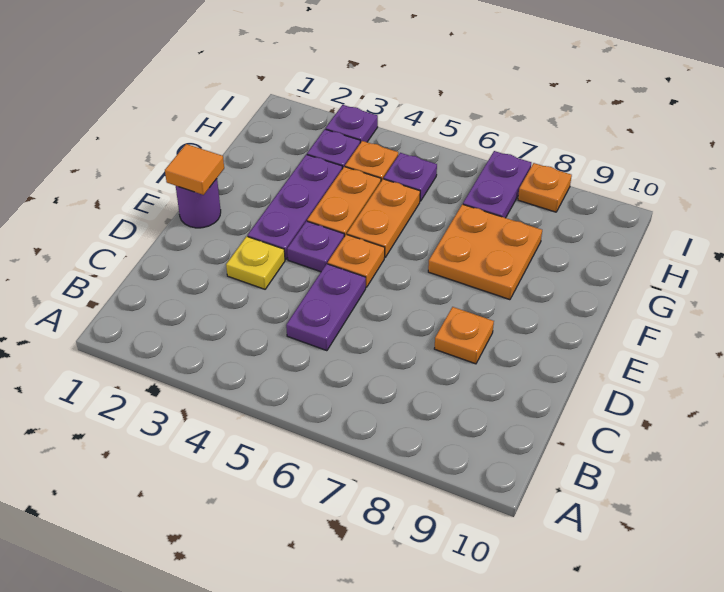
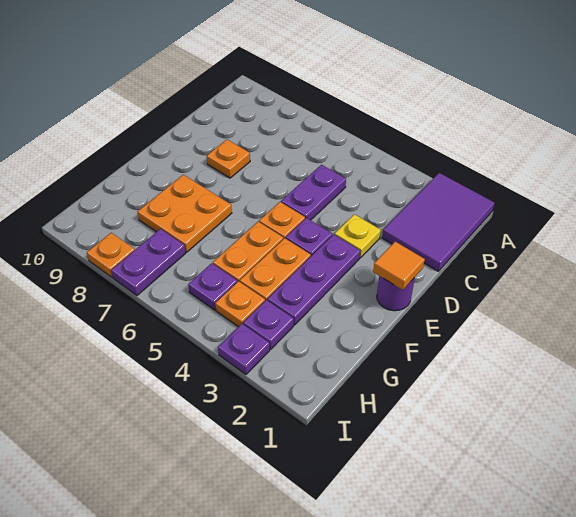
none -> purple tile A1:C2 level 1

